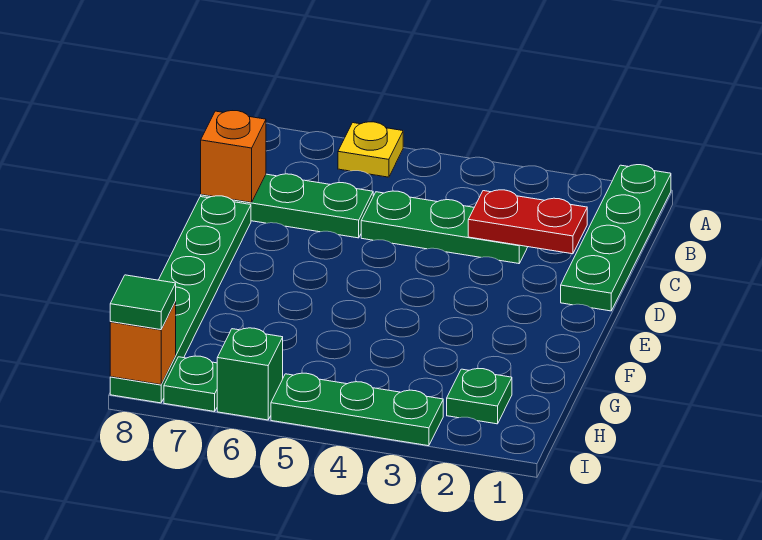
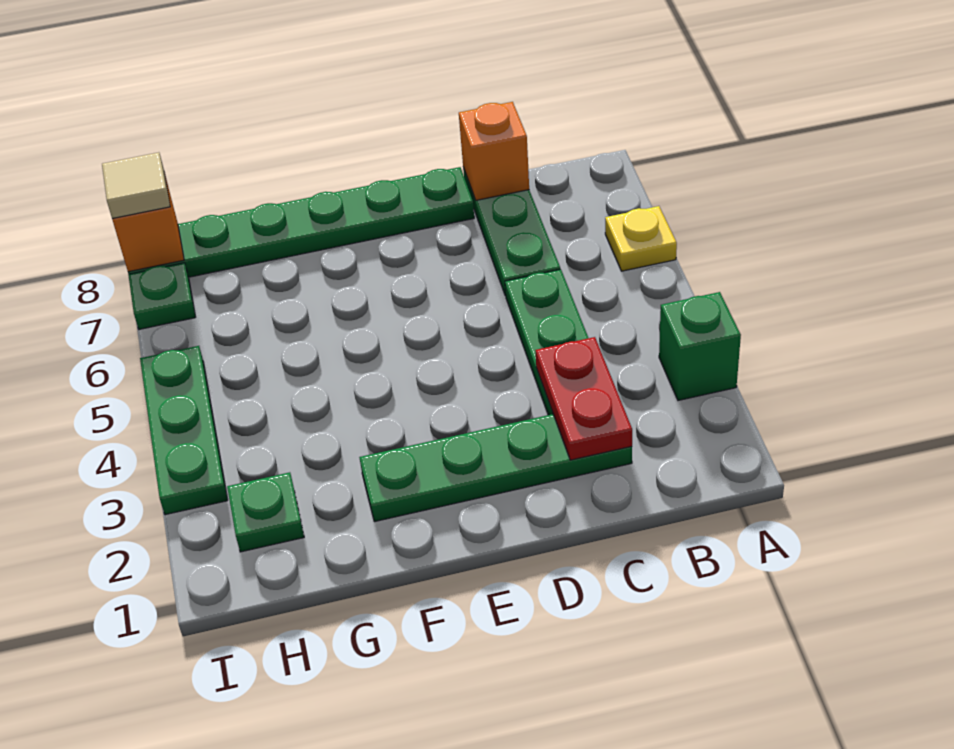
green plate A1:D1 level 1 -> green plate C2:F2 level 1
green brick I6 level 1 -> green brick A3 level 1
green tile I8 level 3 -> tan tile I8 level 3

